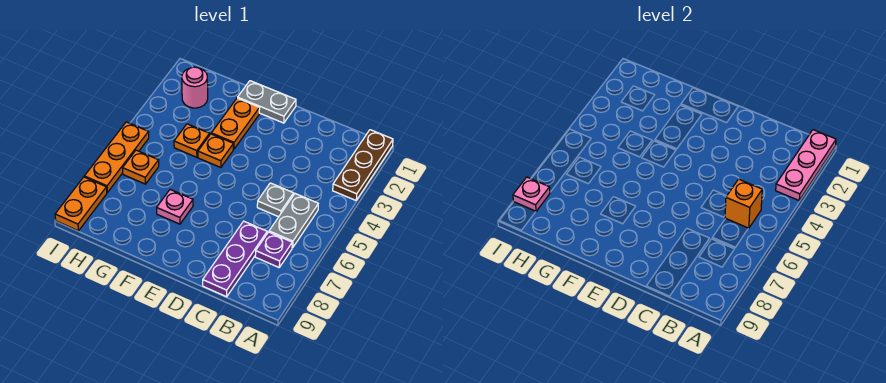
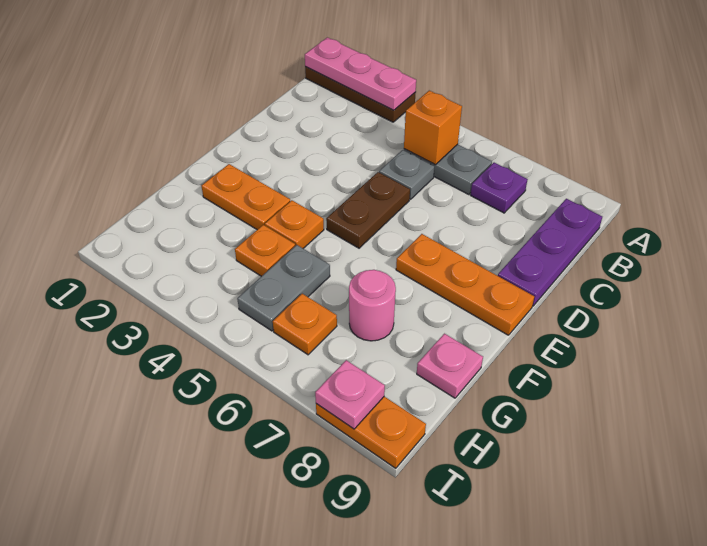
purple plate C7:C9 level 1 -> purple plate B9:D9 level 1
none -> brown plate D5:E5 level 1
grey plate E1:F1 level 1 -> grey plate G5:H5 level 1
pink plate F7 level 1 -> pink plate G9 level 1
pink round brick H2 level 1 -> pink round brick G7 level 1
orange plate I5:I7 level 1 -> orange plate E7:E9 level 1

